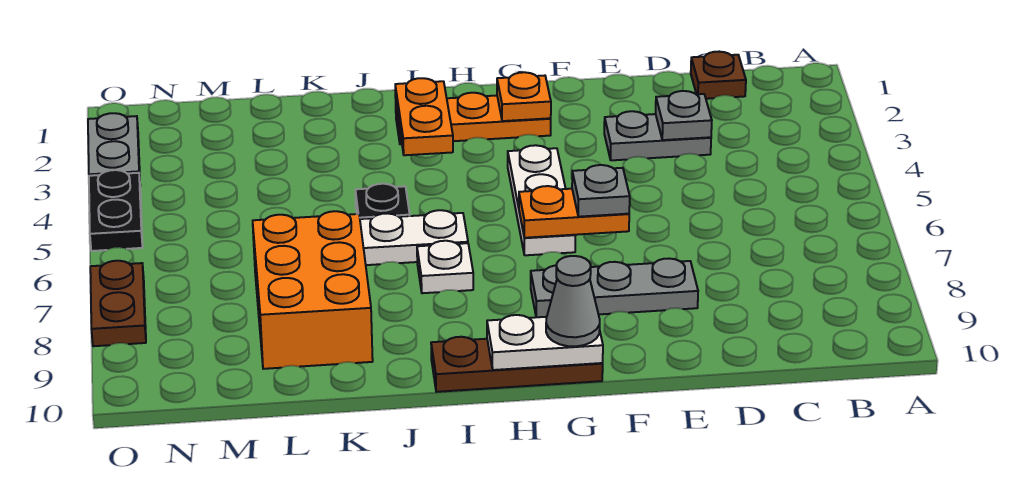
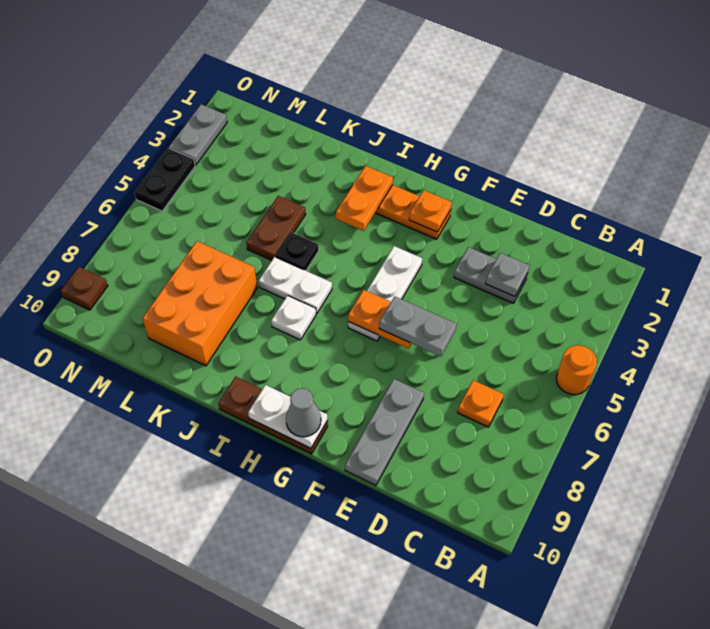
none -> orange round brick A5 level 1
brown plate C1 level 1 -> brown plate O9 level 1
none -> orange plate C7 level 1
grey plate E8:G8 level 1 -> grey plate E8:E10 level 1
grey plate F6 level 3 -> grey plate E6:F6 level 3
brown plate O7:O8 level 1 -> brown plate K4:K5 level 1

